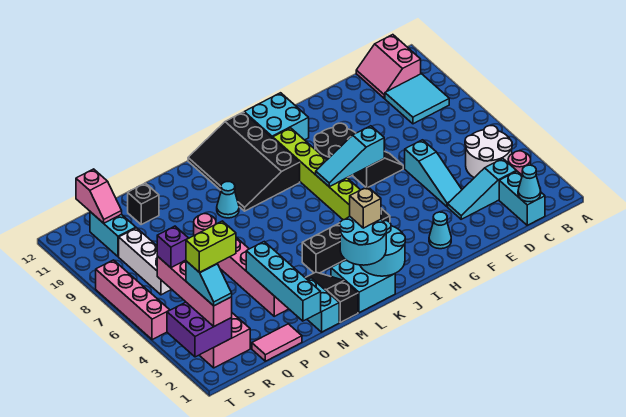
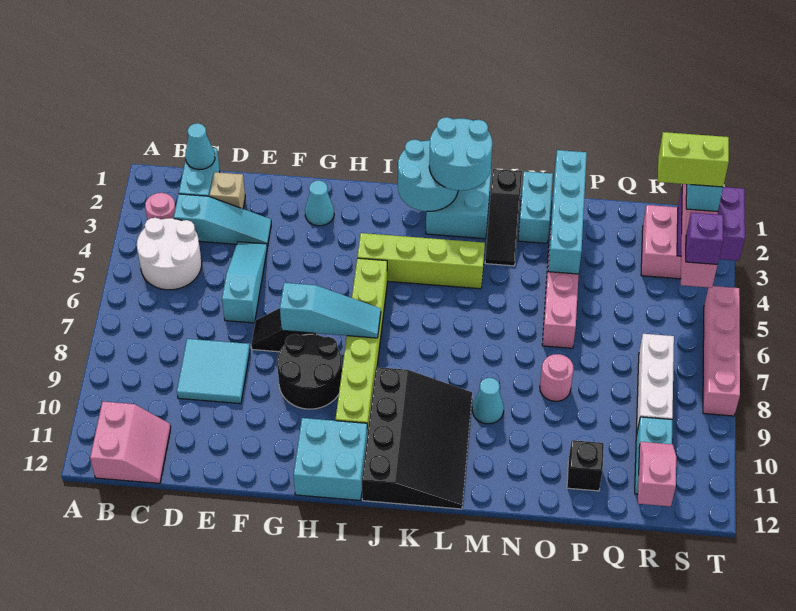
cyan tile B9:C10 level 1 -> cyan tile D8:E9 level 1
black brick I4:L4 level 1 -> lime brick I4:L4 level 1
tan brick K2 level 4 -> tan brick D2 level 1
pink tile P1:Q1 level 1 -> none

